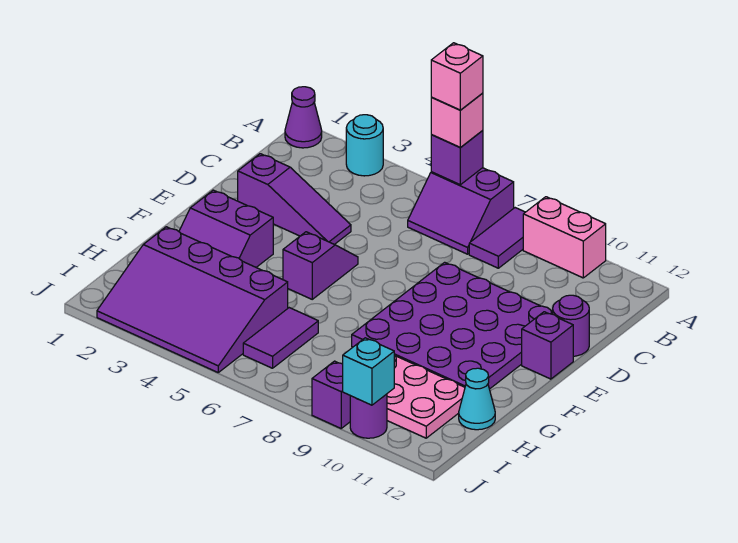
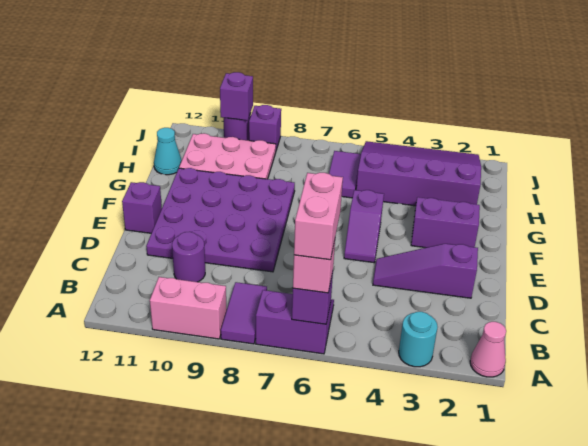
purple cone A1 level 1 -> pink cone A1 level 1
pink brick A6 level 4 -> pink brick A6:B6 level 4
purple round brick D12 level 1 -> purple round brick C10 level 1
cyan brick J10 level 2 -> purple brick J10 level 2

